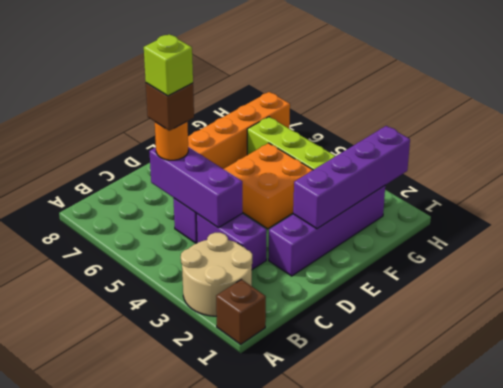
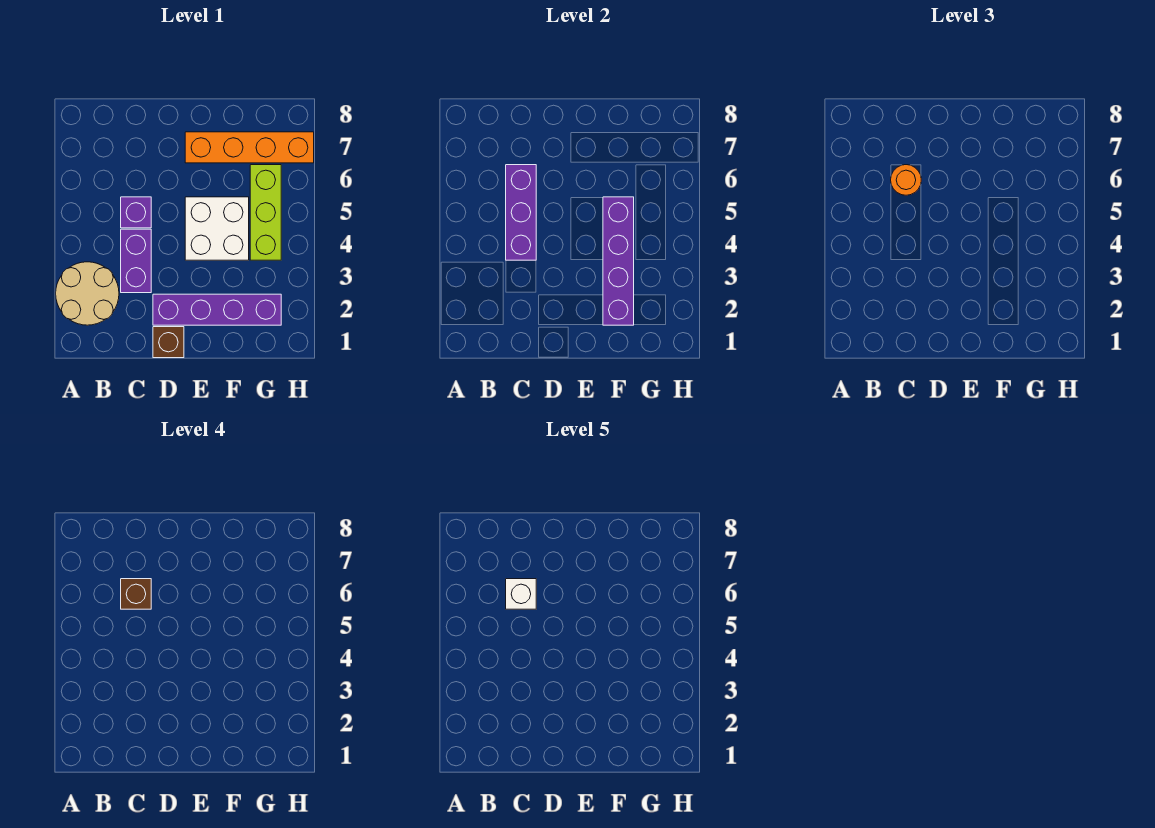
brown brick A1 level 1 -> brown brick D1 level 1
lime brick C6 level 5 -> white brick C6 level 5
purple brick E2:H2 level 2 -> purple brick F2:F5 level 2
orange brick E4:F5 level 1 -> white brick E4:F5 level 1

